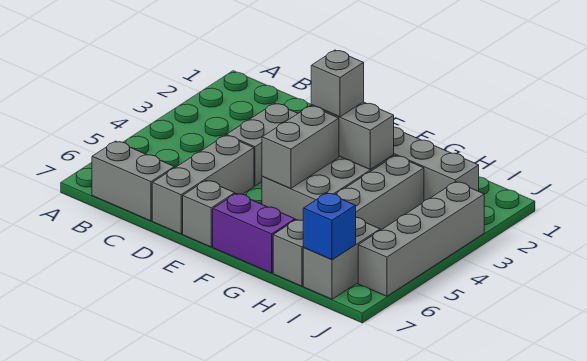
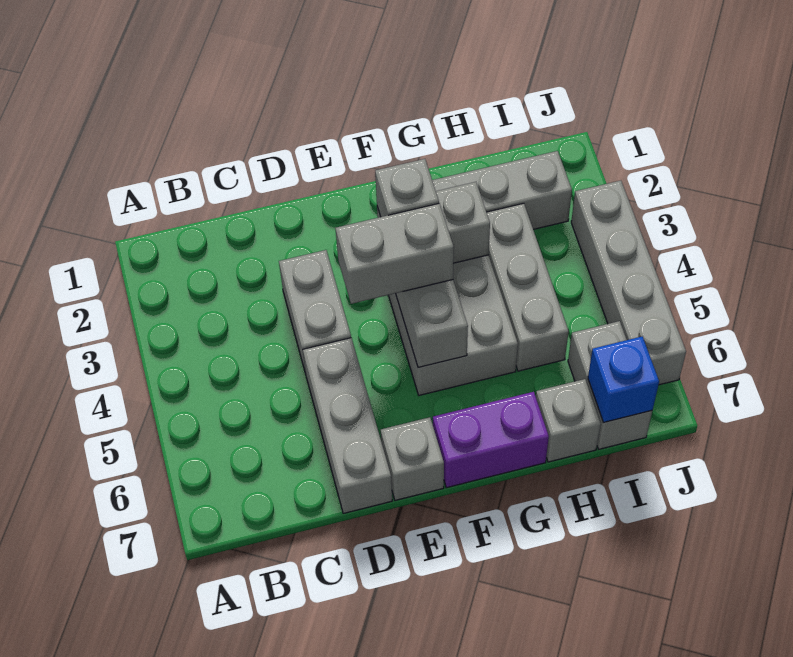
grey brick B7:C7 level 1 -> grey brick E4:F4 level 3

